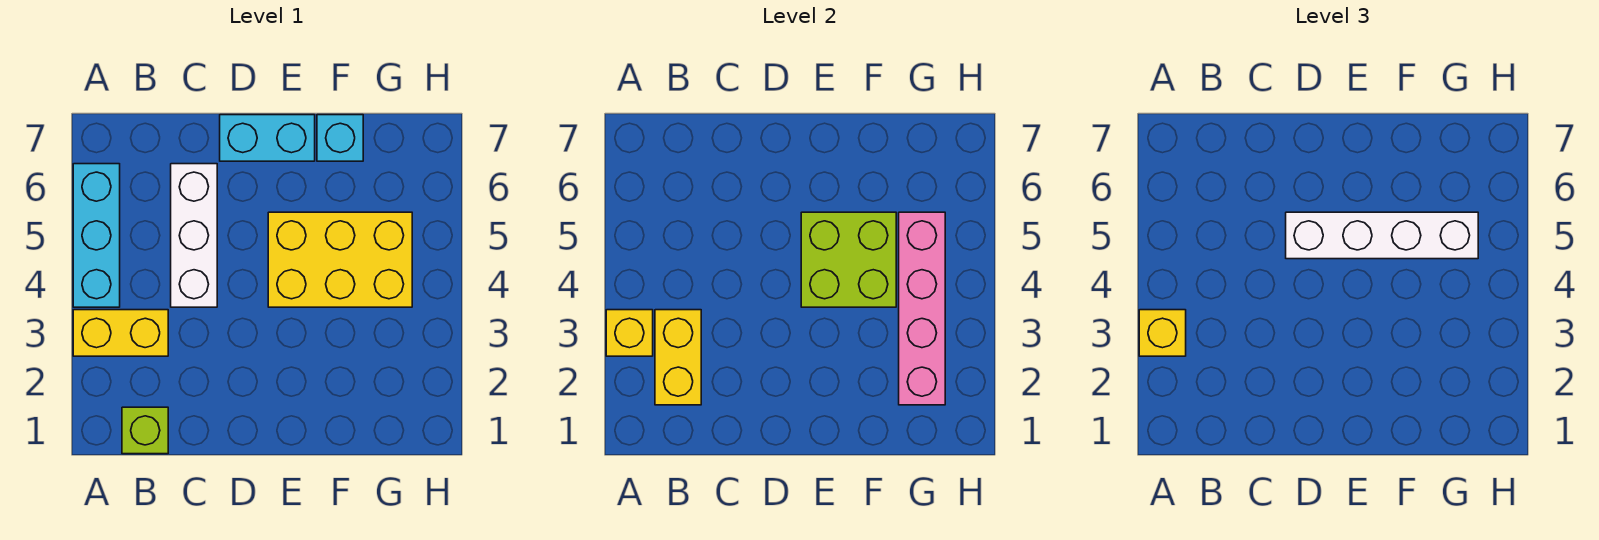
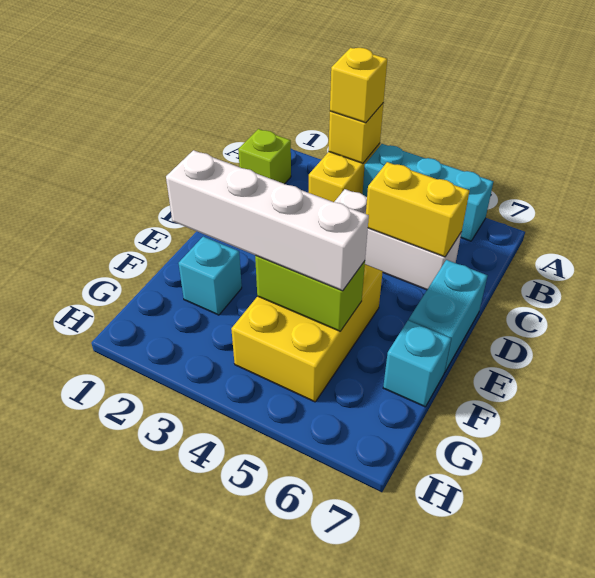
yellow brick B2:B3 level 2 -> yellow brick C5:C6 level 2
white brick D5:G5 level 3 -> white brick F2:F5 level 3
lime brick E4:F5 level 2 -> lime brick F4:F5 level 2
none -> cyan brick F2 level 1
pink brick G2:G5 level 2 -> none

